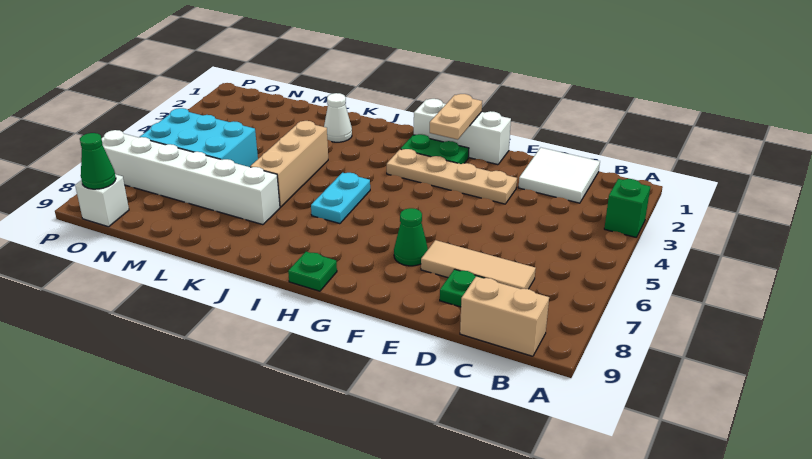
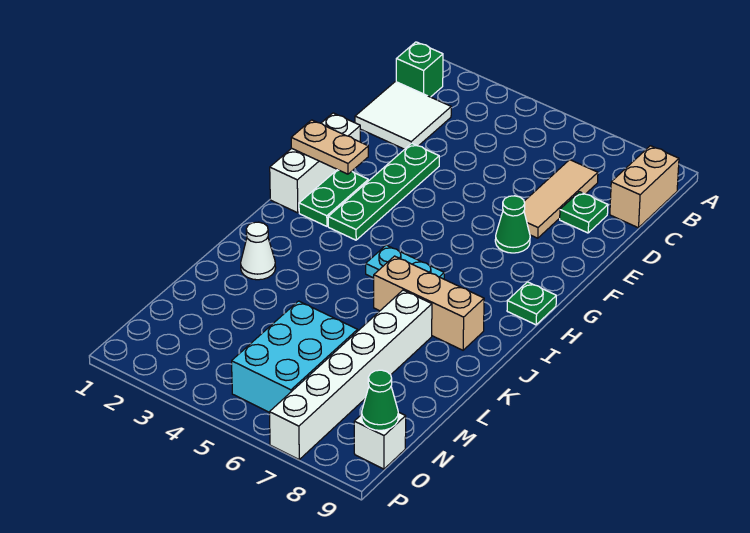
green brick A3 level 1 -> green brick B1 level 1
tan plate E3:H3 level 1 -> green plate E3:H3 level 1
tan brick K4:K6 level 1 -> tan brick J6:J8 level 1

